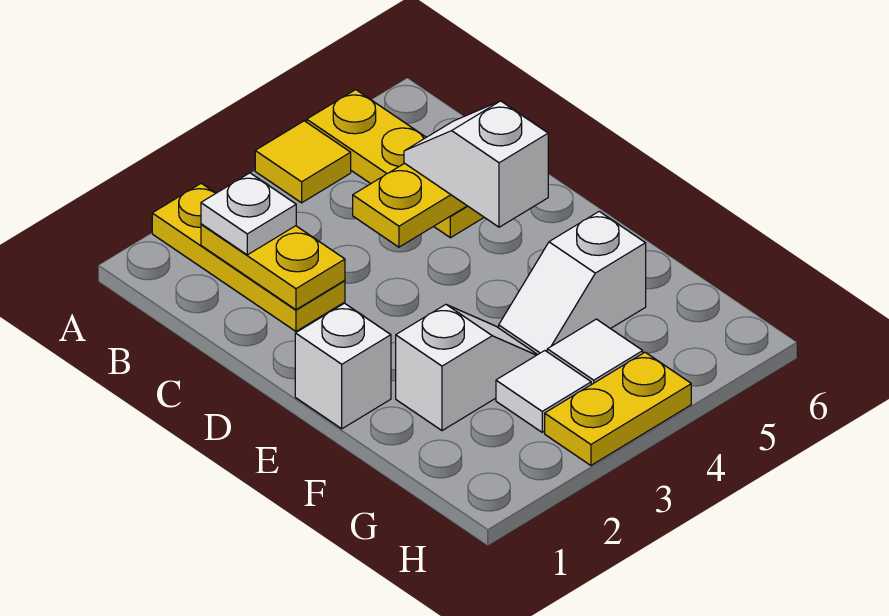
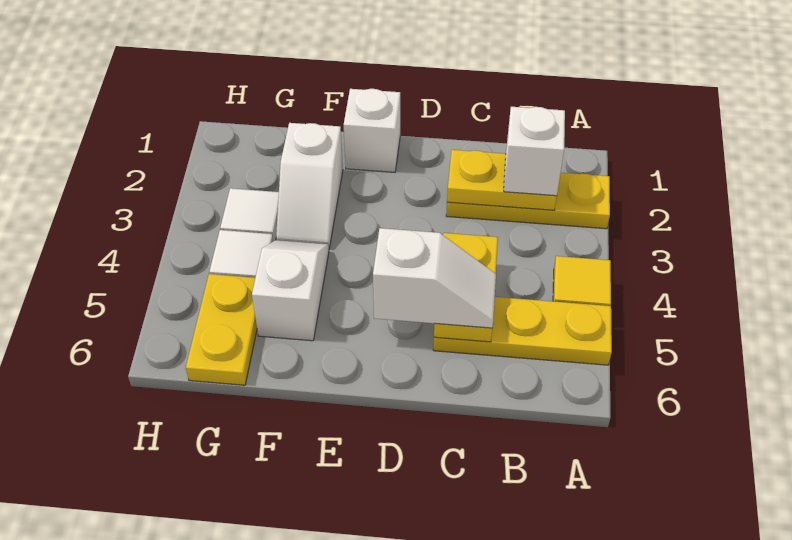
white plate B2 level 3 -> white brick B2 level 3
yellow plate H3:H4 level 1 -> yellow plate G5:G6 level 1

